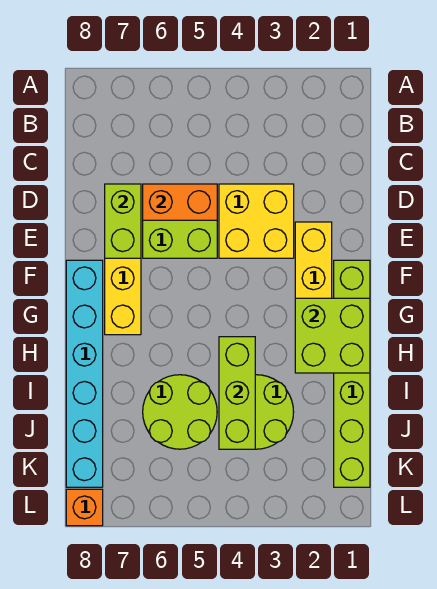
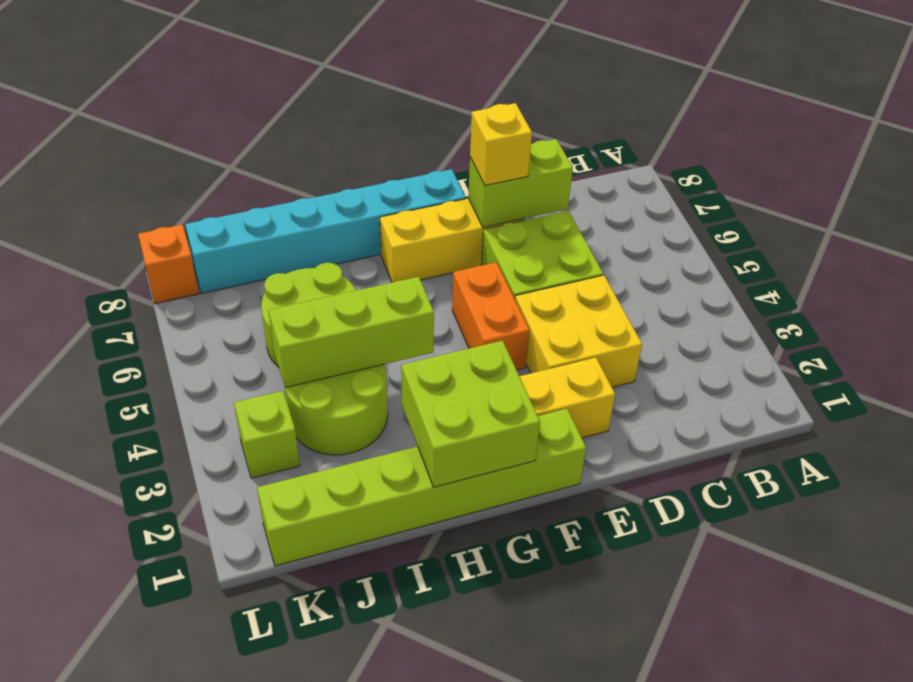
orange brick D5:D6 level 2 -> orange brick F4:F5 level 1
none -> yellow brick E7 level 3
none -> lime brick K3 level 1

